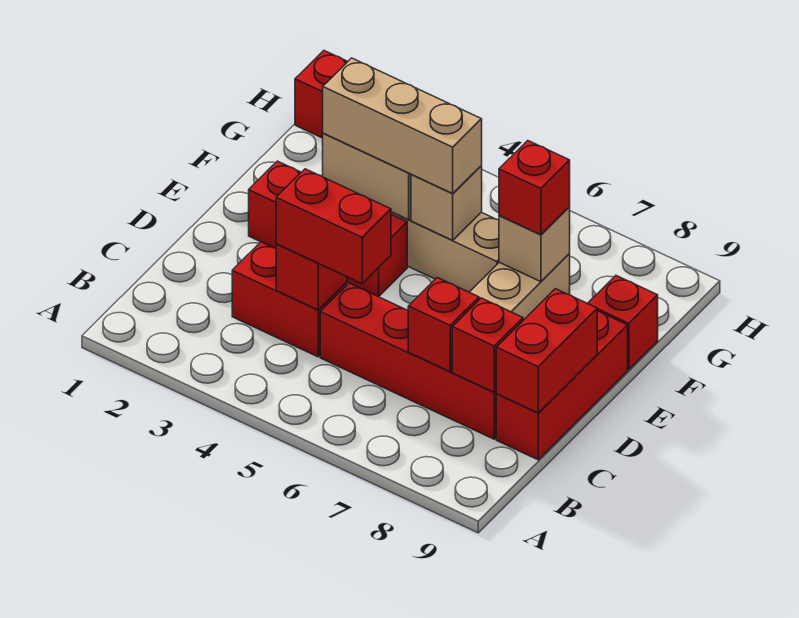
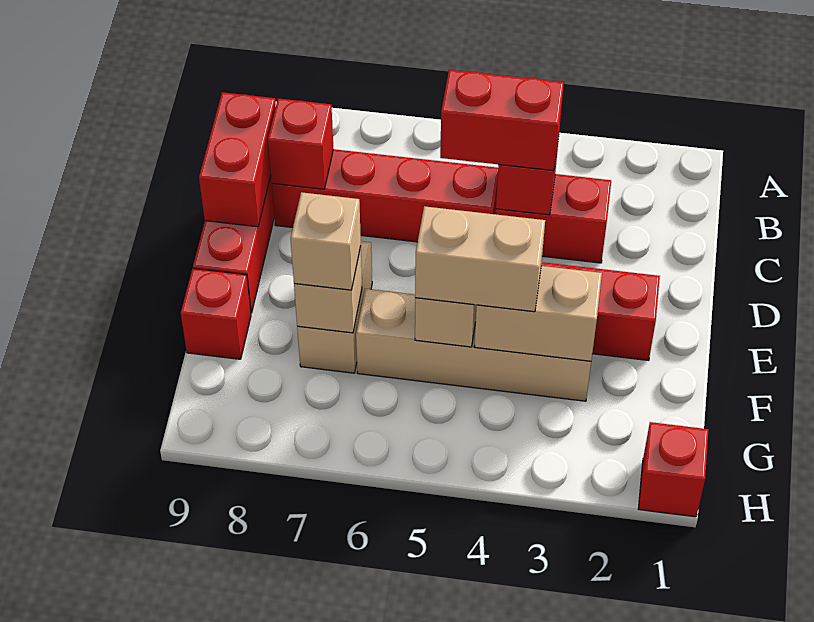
red brick C7 level 2 -> none
tan brick F3:F5 level 3 -> tan brick F4:F5 level 3
red brick F7 level 3 -> tan brick F7 level 3

